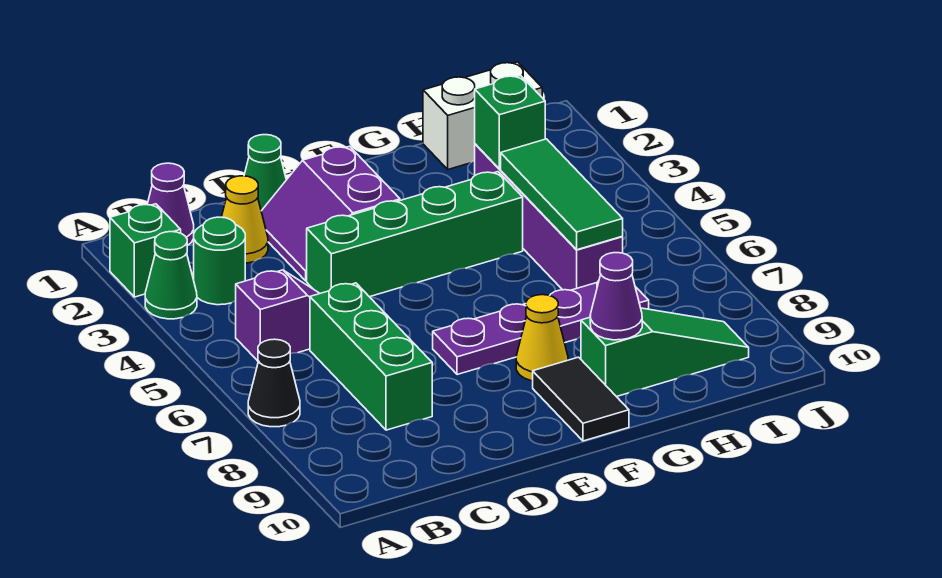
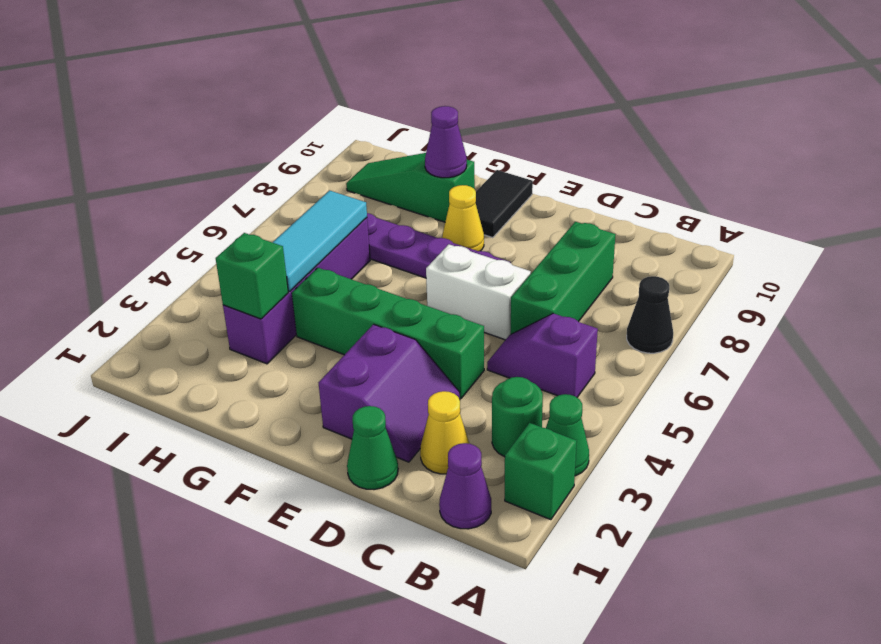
white brick H1:I1 level 1 -> white brick D6:E6 level 1
green tile H4:H6 level 2 -> cyan tile H4:H6 level 2

